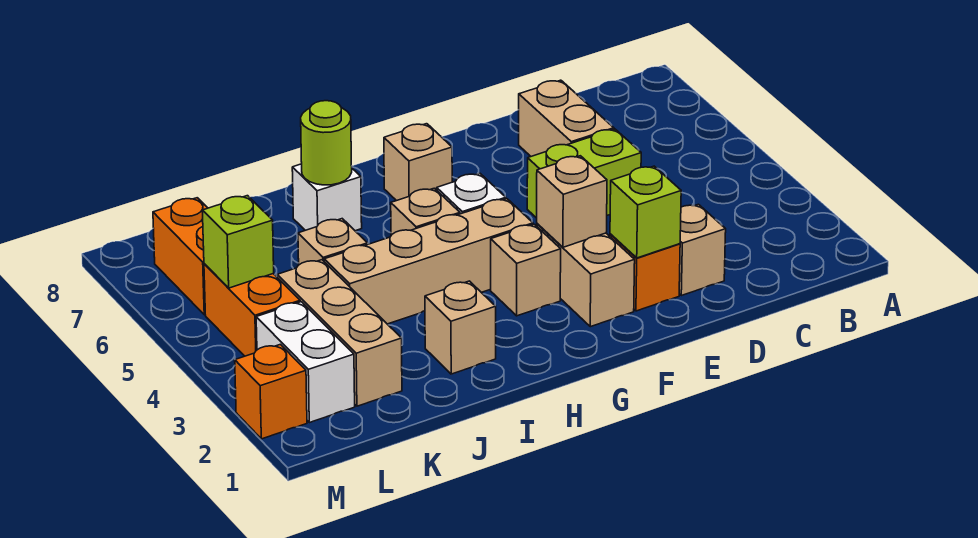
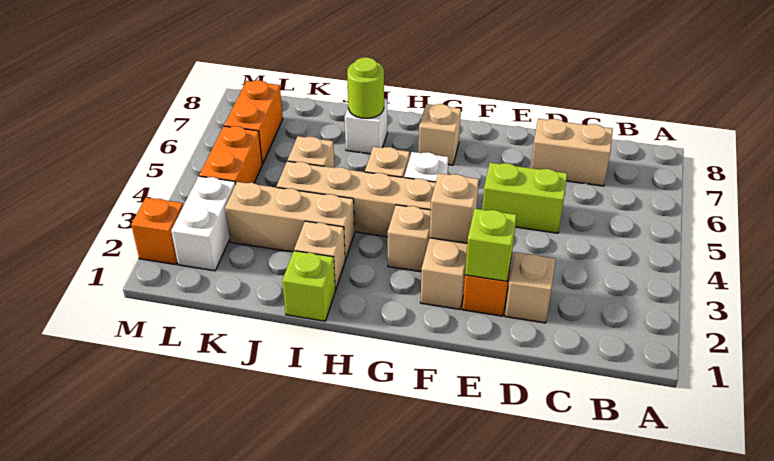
tan brick D6:D7 level 1 -> tan brick C7:D7 level 1
tan brick K2:K4 level 1 -> tan brick I3:K3 level 1
lime brick L5 level 2 -> lime brick I1 level 1

